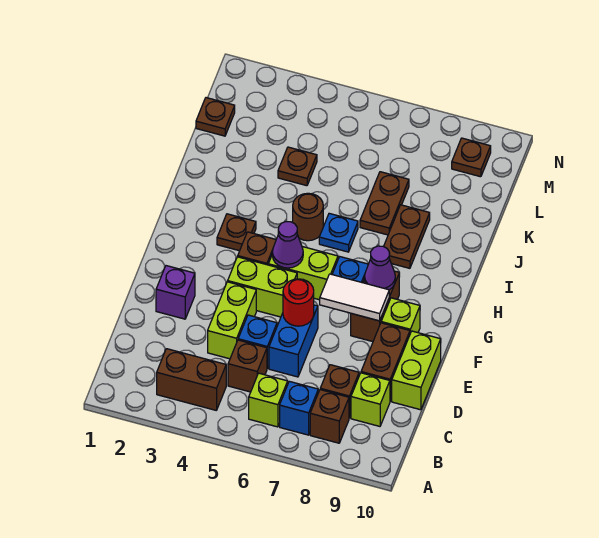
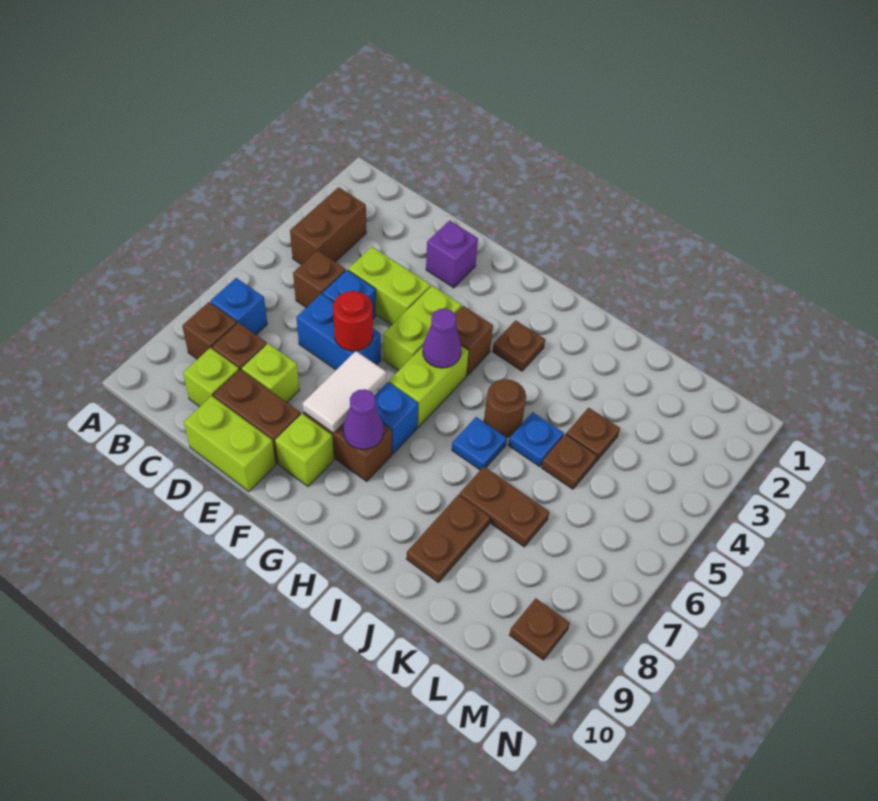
lime brick B6 level 1 -> lime brick D8 level 1
brown plate I8:J8 level 1 -> brown plate J8:J9 level 1
none -> blue plate J5 level 1
brown plate L1 level 1 -> brown plate K5 level 1

